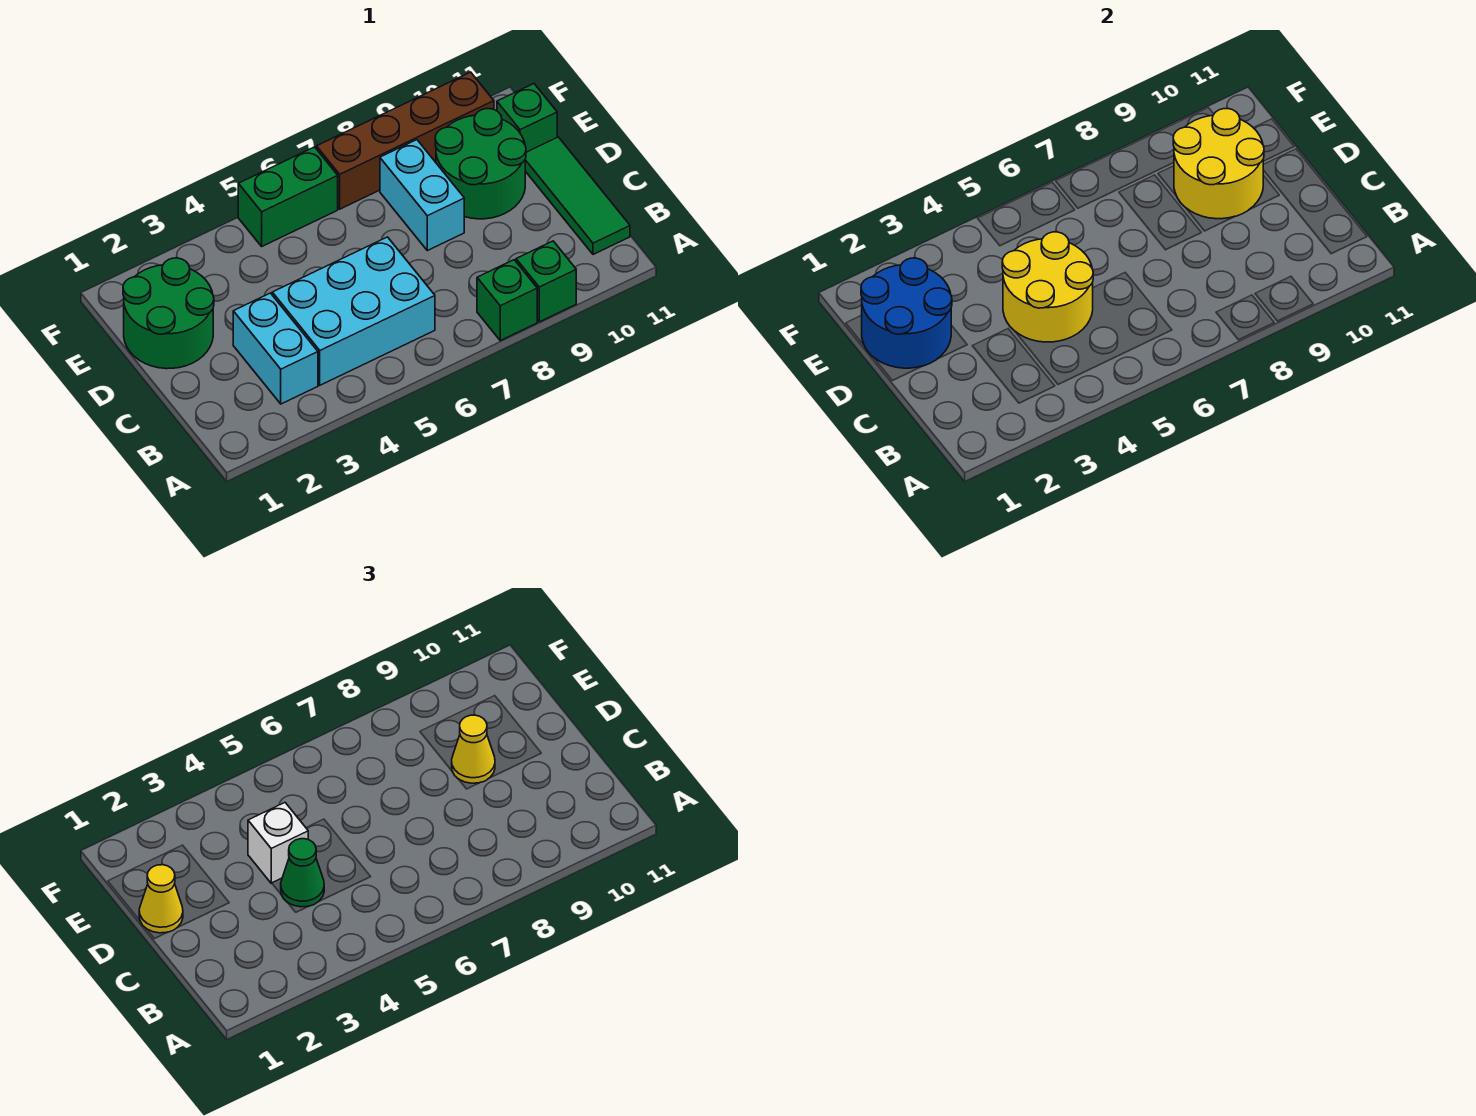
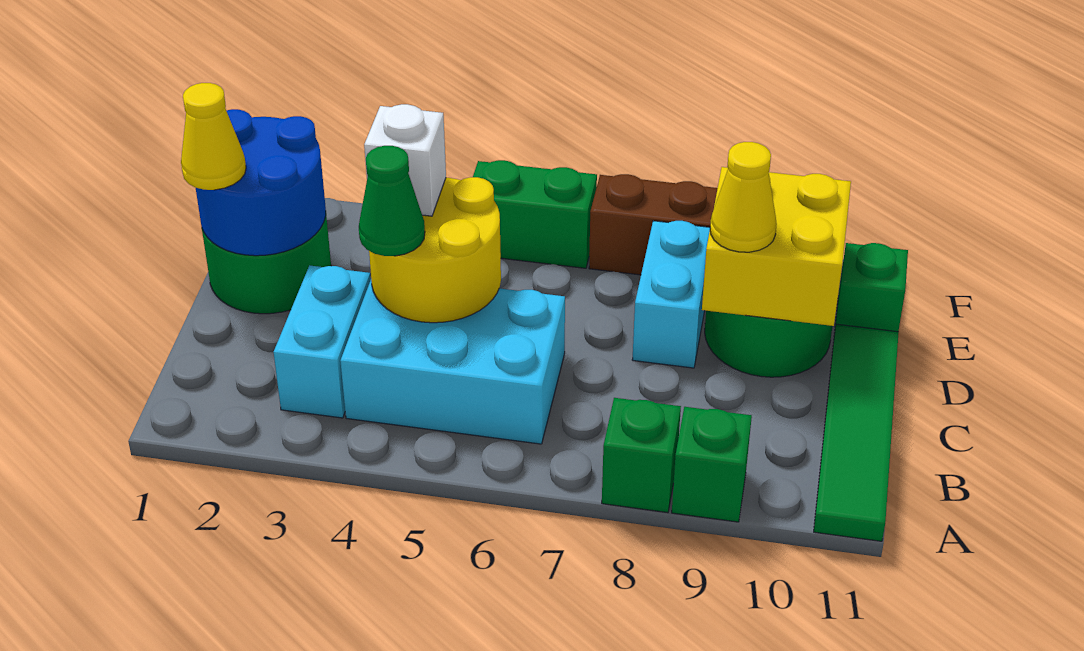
green tile B11:D11 level 1 -> green tile A11:D11 level 1
yellow round brick D9:E10 level 2 -> yellow brick D9:E10 level 2

